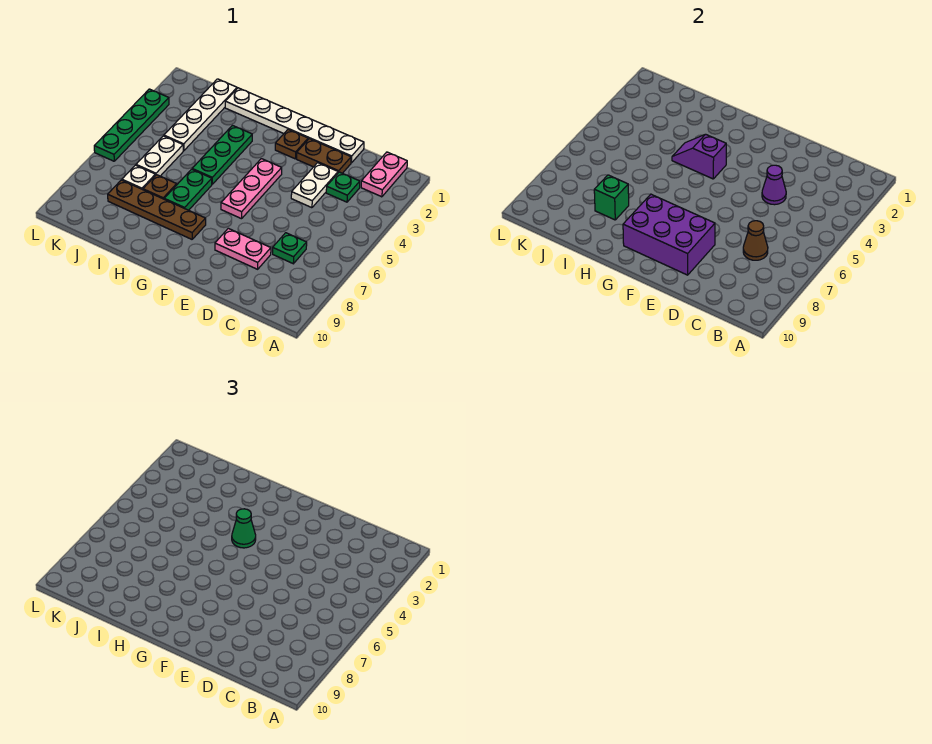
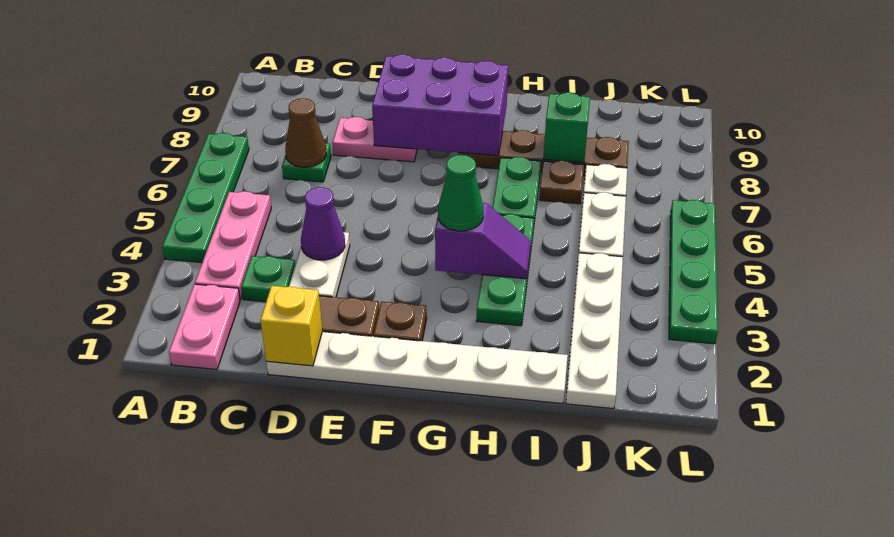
none -> green plate A4:A7 level 1
none -> yellow brick D1 level 2
pink plate F4:F6 level 1 -> pink plate B3:B5 level 1

